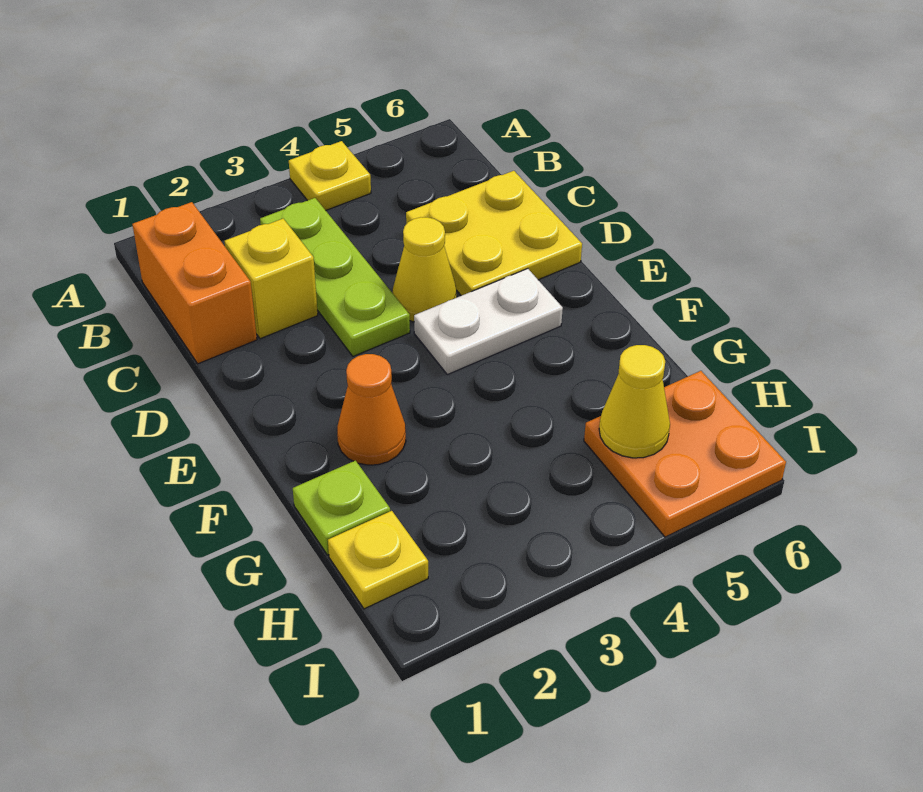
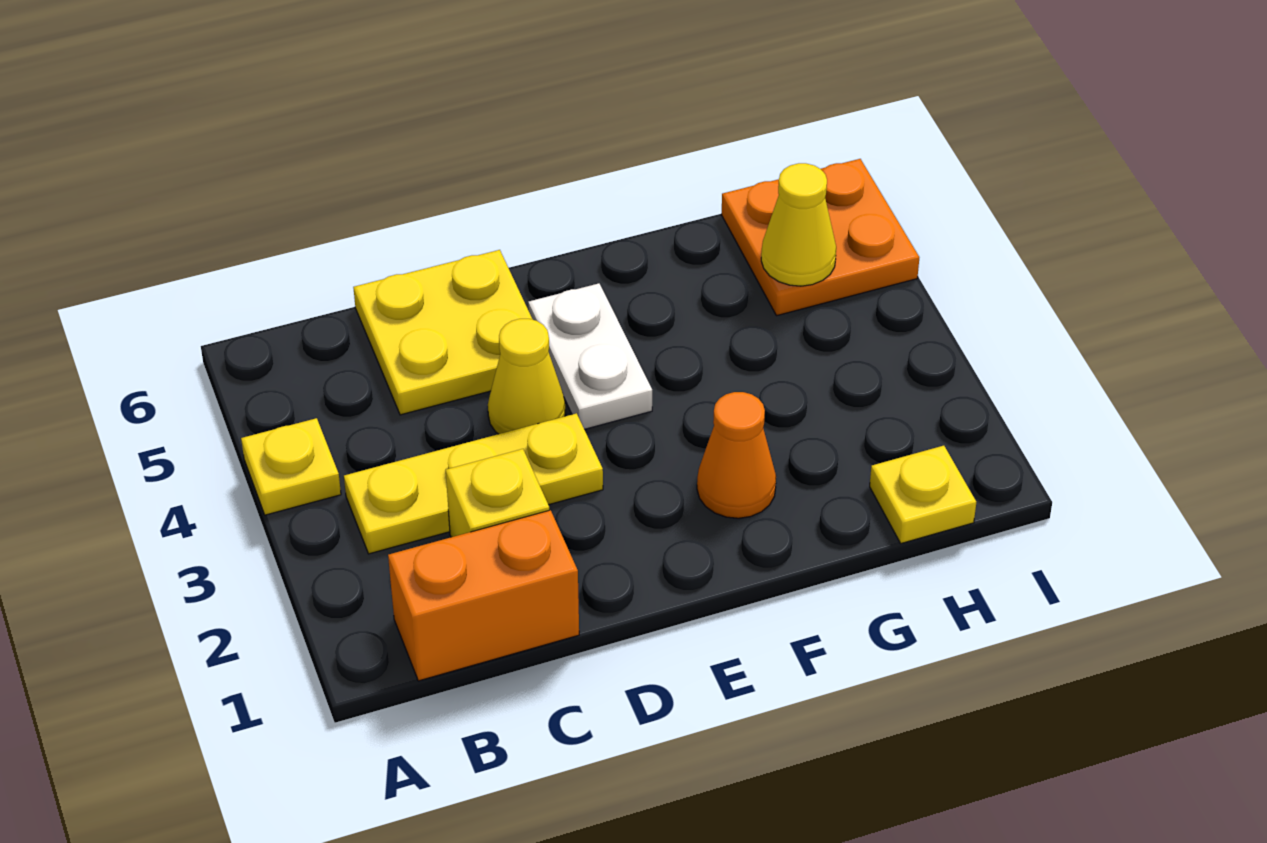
lime plate B3:D3 level 1 -> yellow plate B3:D3 level 1
lime plate G1 level 1 -> none

